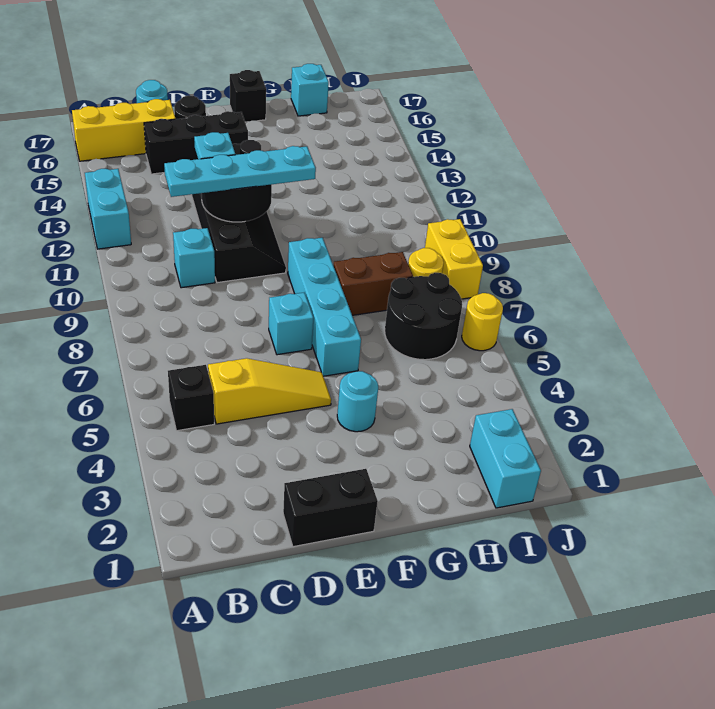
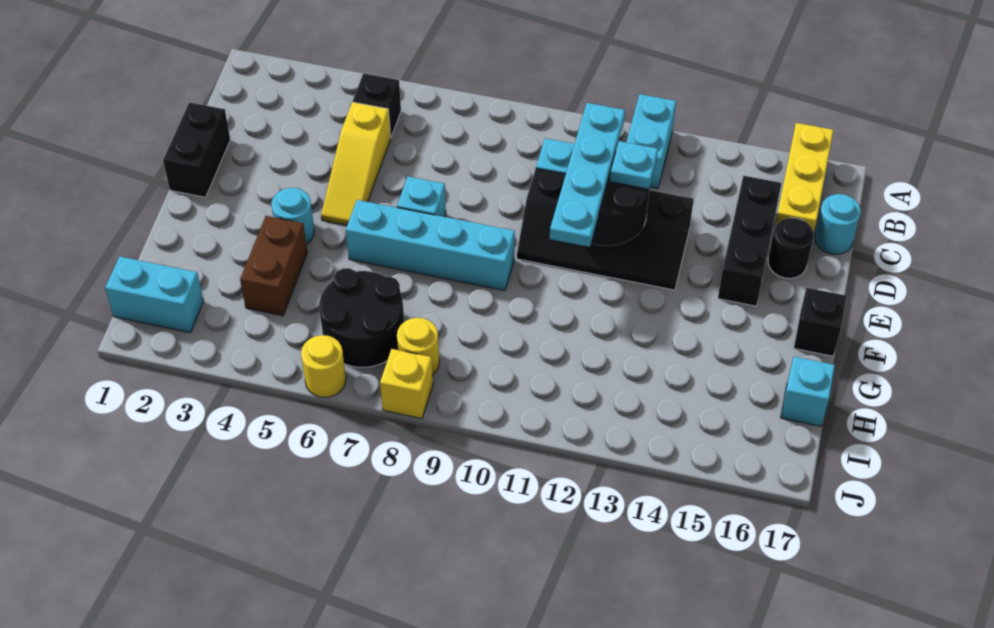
cyan brick A12:A13 level 1 -> cyan brick A12:B12 level 1
brown brick G8:H8 level 1 -> brown brick G4:H4 level 1
yellow brick J8:J9 level 1 -> yellow brick J8 level 1

